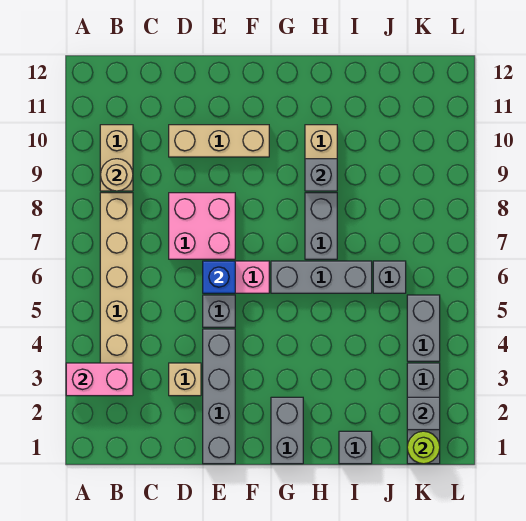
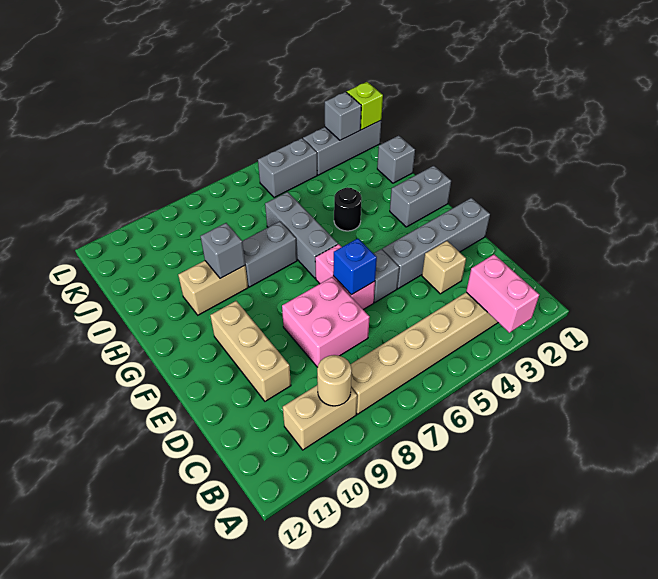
none -> black round brick H4 level 1
grey brick J6 level 1 -> none
lime round brick K1 level 2 -> lime brick K1 level 2

